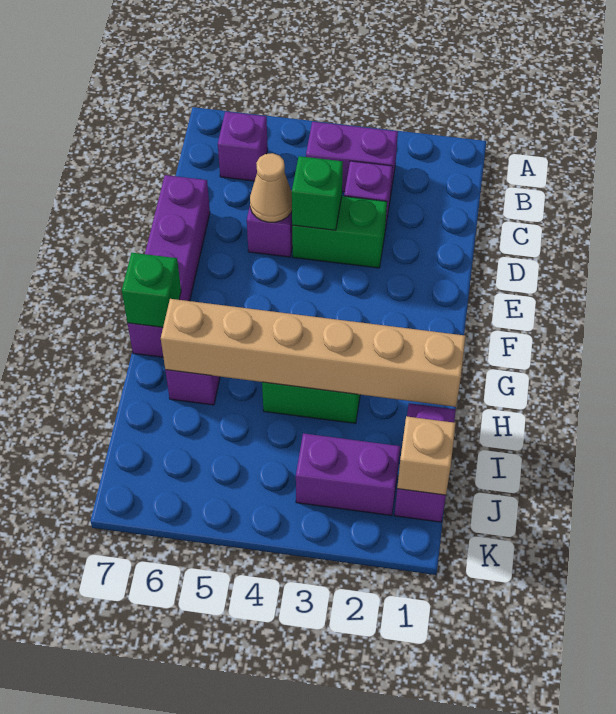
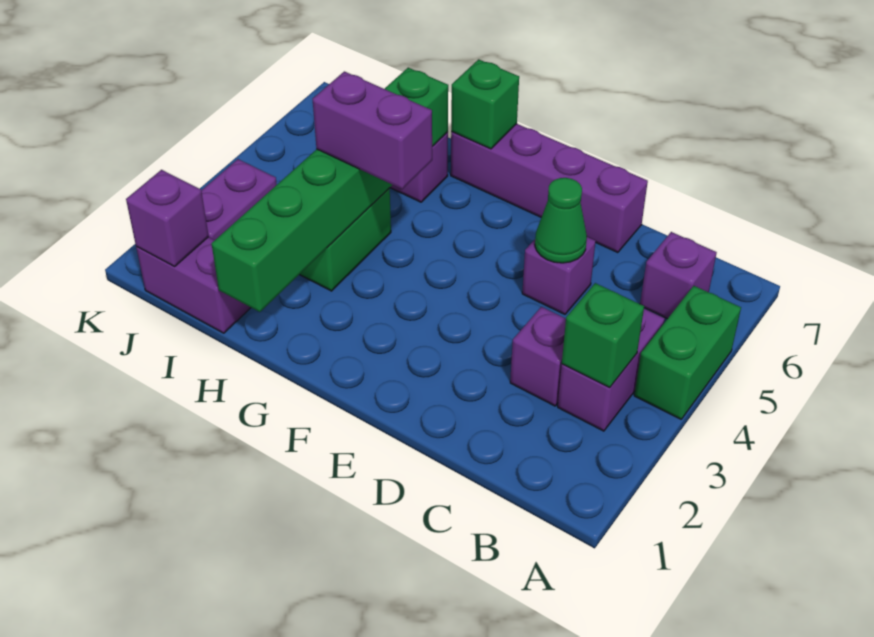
green brick D3:D4 level 1 -> green brick A4:A5 level 1
green brick D4 level 2 -> green brick B3 level 2
tan cone D5 level 2 -> green cone D5 level 2
none -> purple brick G4:H4 level 3
tan brick H1:H6 level 2 -> green brick H1:H6 level 2
tan brick J1 level 2 -> purple brick J1 level 2

